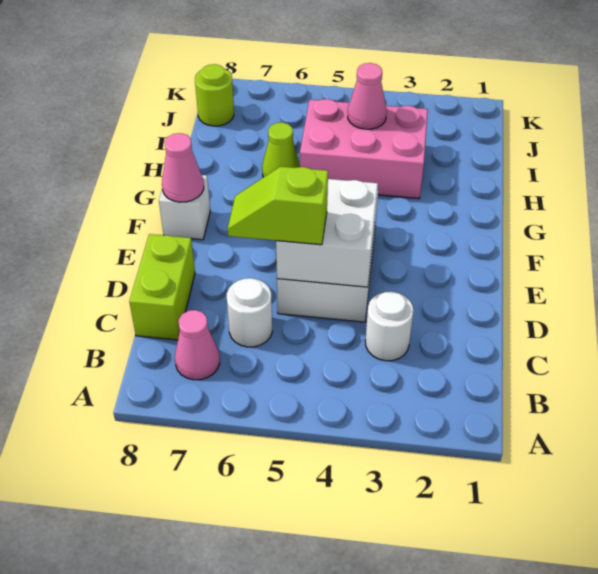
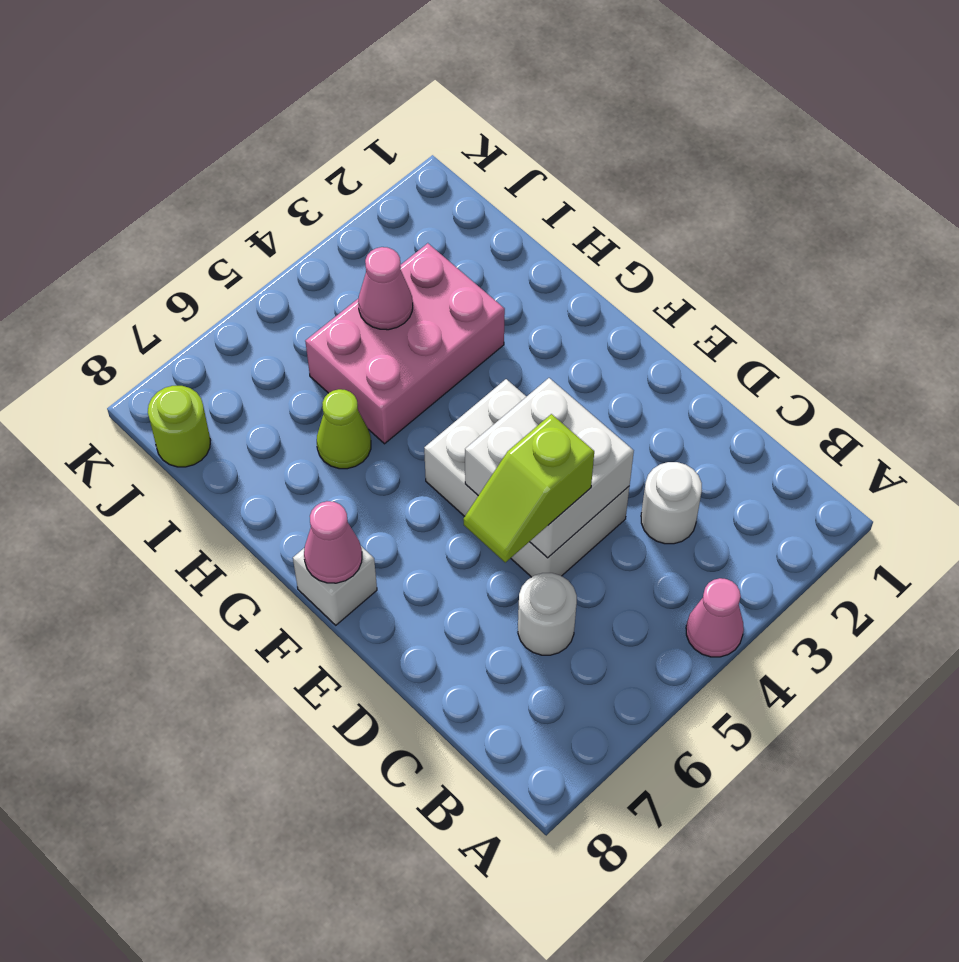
pink cone B7 level 1 -> pink cone A4 level 1
lime brick C8:D8 level 1 -> none

